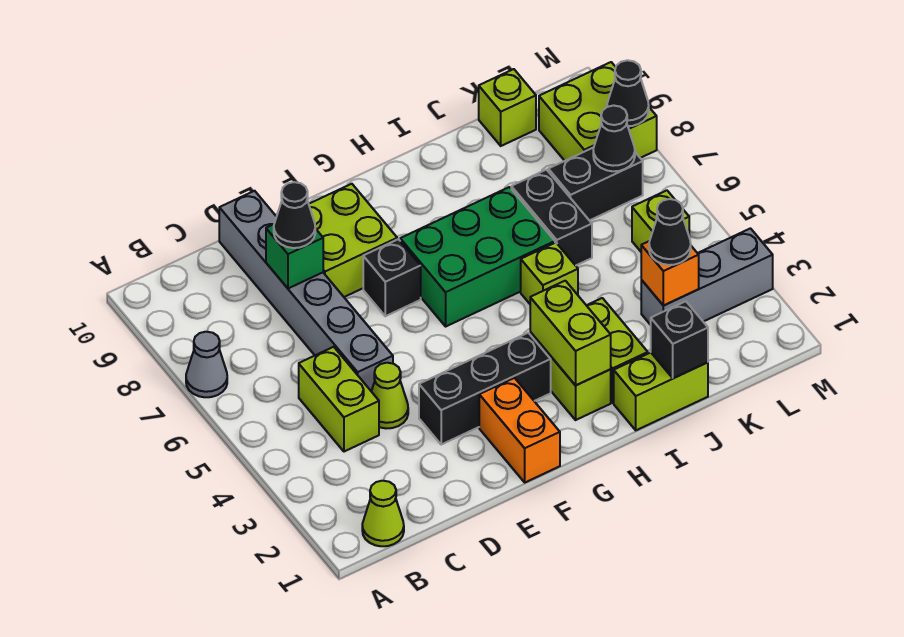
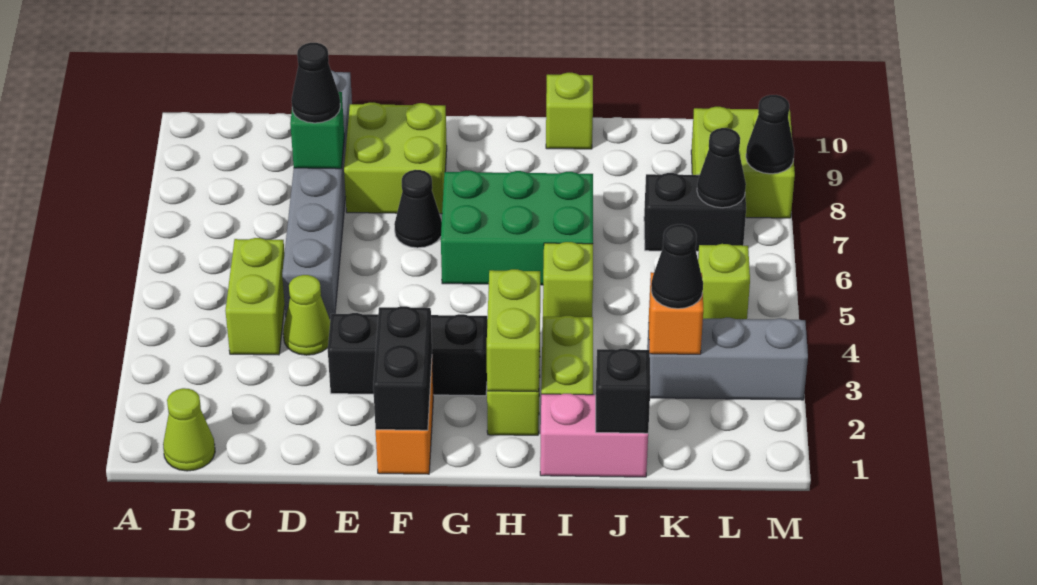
grey cone A7 level 1 -> none
black brick F7 level 1 -> black cone F7 level 1
lime brick I1:J1 level 1 -> pink brick I1:J1 level 1
black brick J6:J7 level 1 -> black brick F1:F2 level 2
lime brick K10 level 1 -> lime brick I10 level 1

